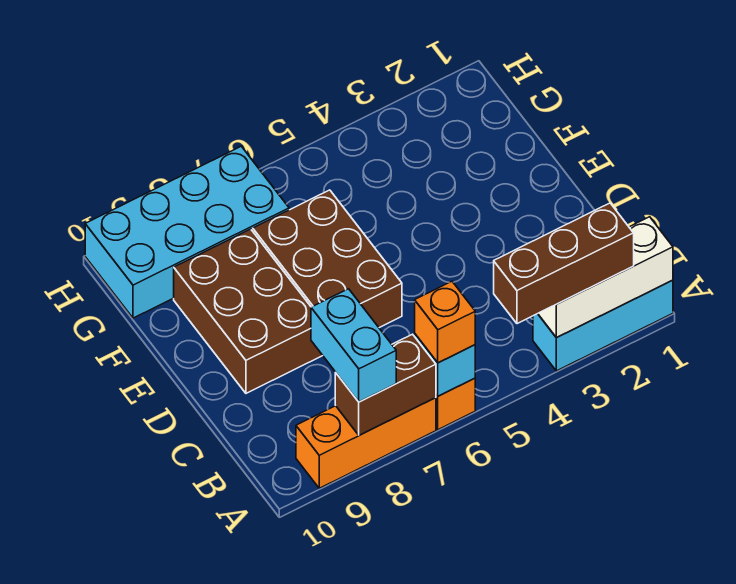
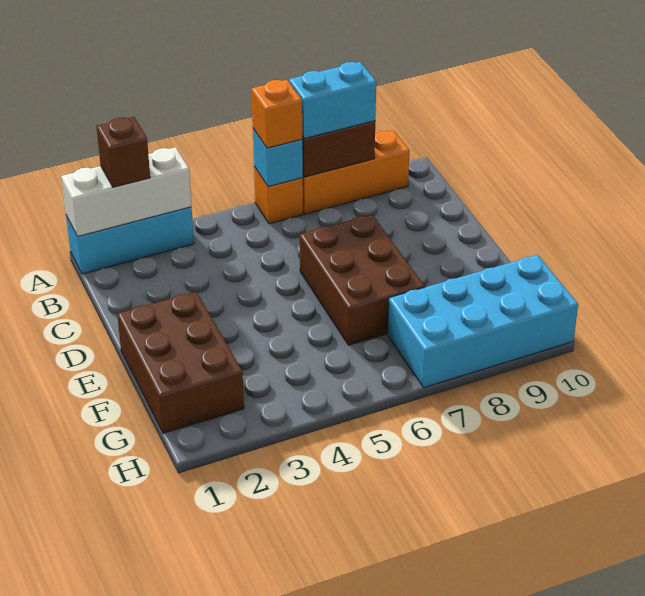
brown brick A2:A4 level 3 -> brown brick A2 level 3
cyan brick A8:B8 level 3 -> cyan brick A7:A8 level 3
brown brick D8:F9 level 1 -> brown brick E1:G2 level 1

